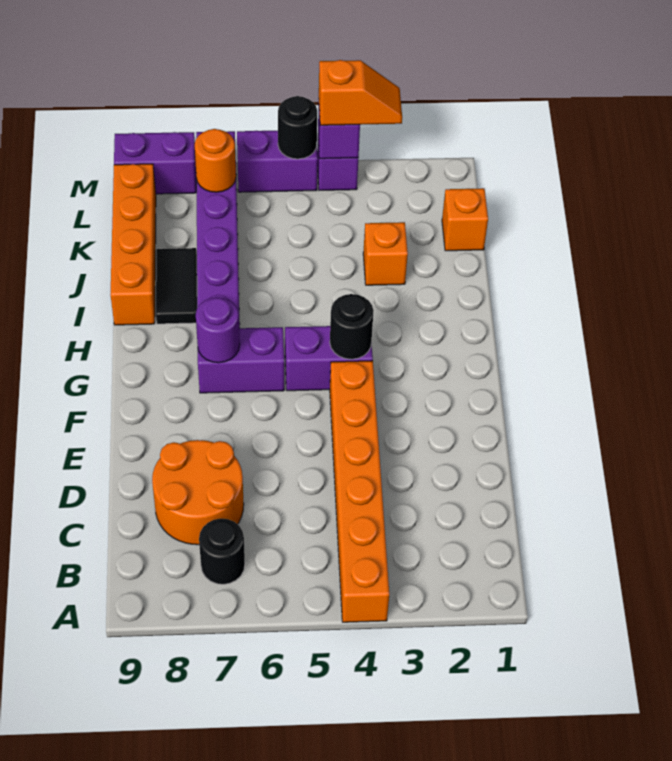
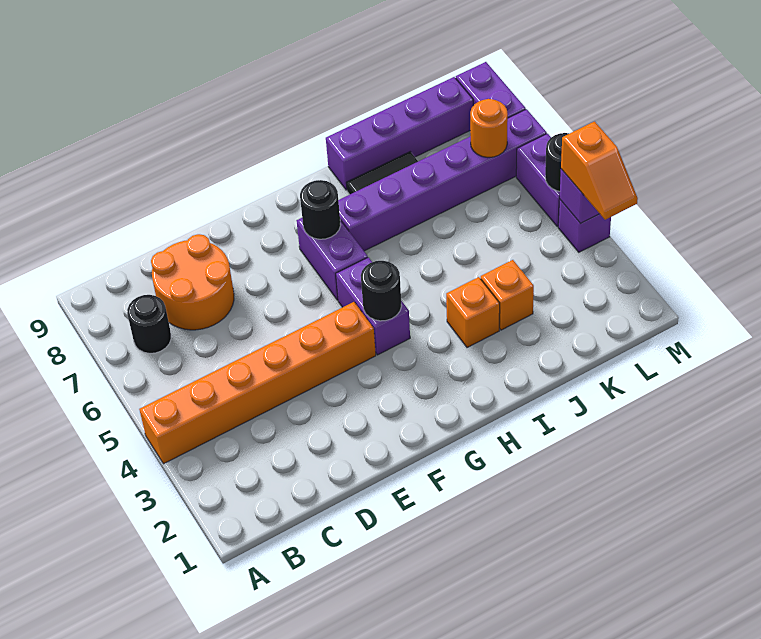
purple round brick G7 level 2 -> black round brick G7 level 2
orange brick I9:L9 level 1 -> purple brick I9:L9 level 1
orange brick K1 level 1 -> orange brick I3 level 1

